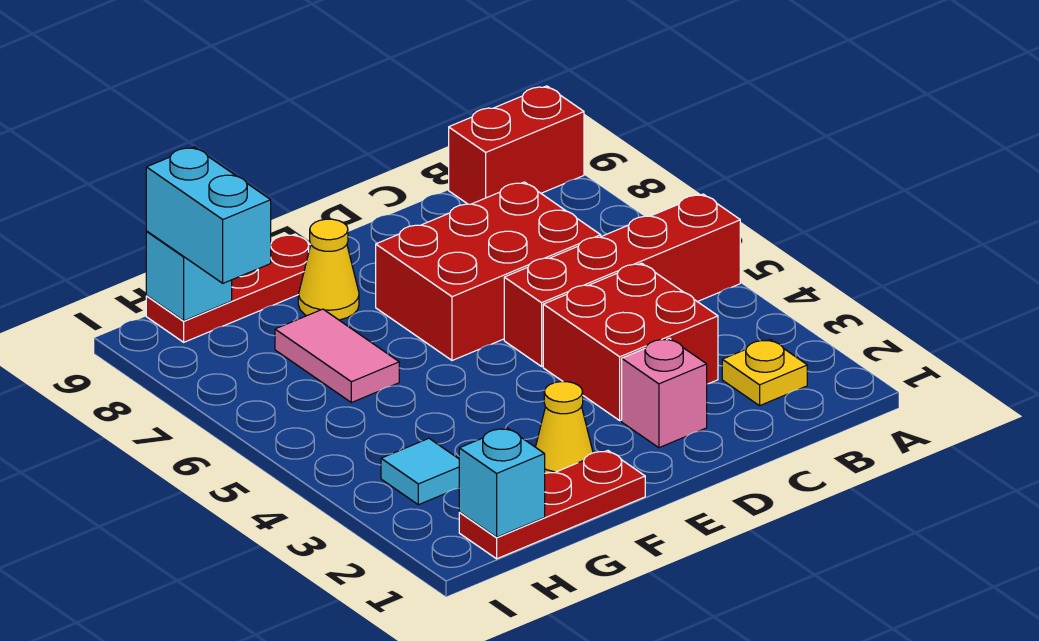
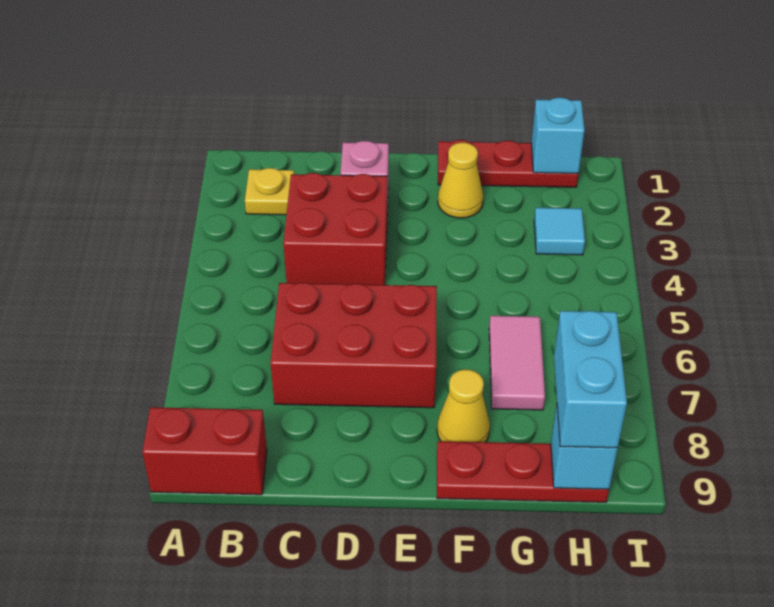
red brick A5:D5 level 1 -> none

